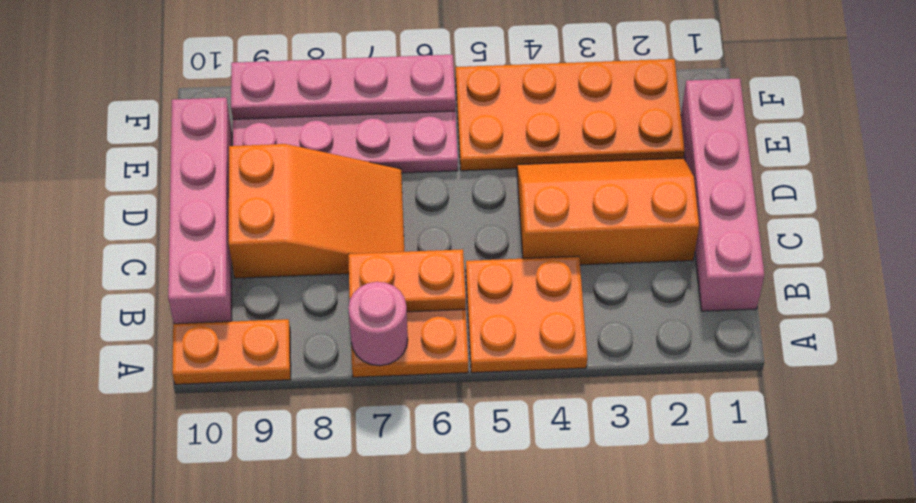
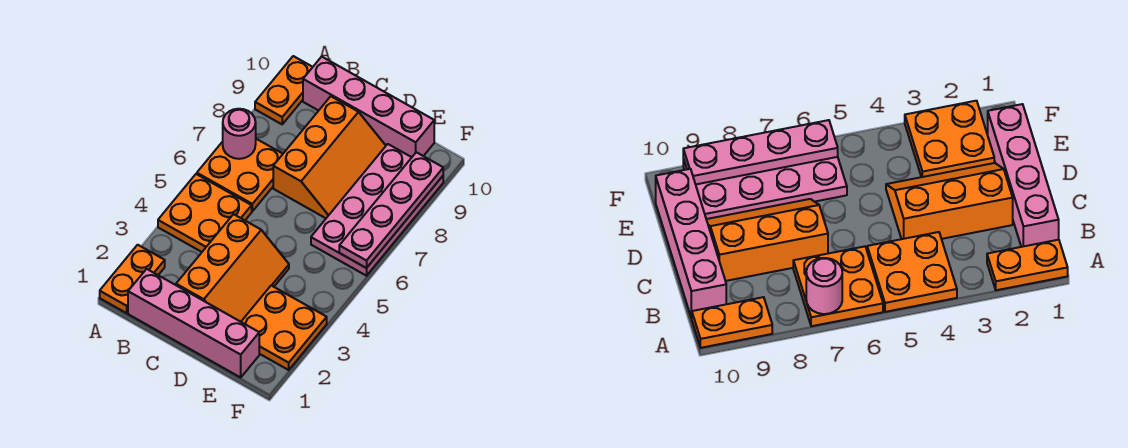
orange plate B6:B7 level 2 -> orange plate A1:A2 level 1
orange slope C7:D9 level 1 top 9 -> orange slope C7:D9 level 1 top C
orange plate E2:F5 level 1 -> orange plate E2:F3 level 1

